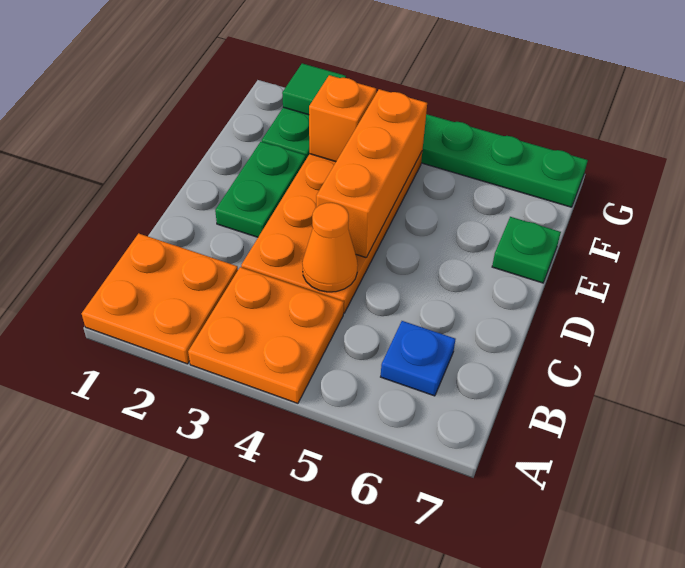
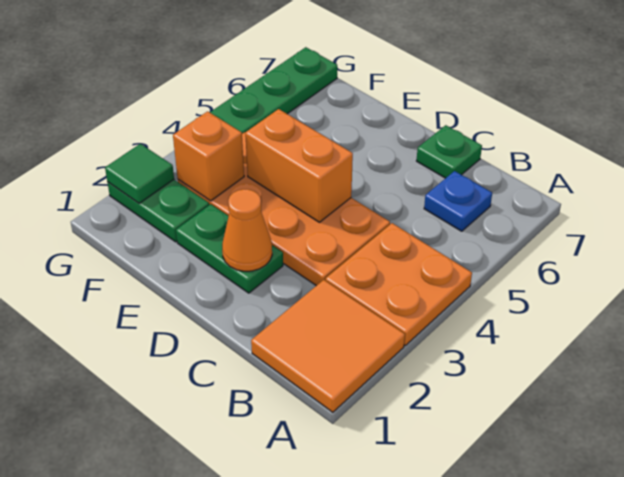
orange plate A1:B2 level 1 -> orange tile A1:B2 level 1
orange cone C4 level 2 -> orange cone D2 level 2
orange brick D4:F4 level 2 -> orange brick D4:E4 level 2
green plate E7 level 1 -> green plate C7 level 1

